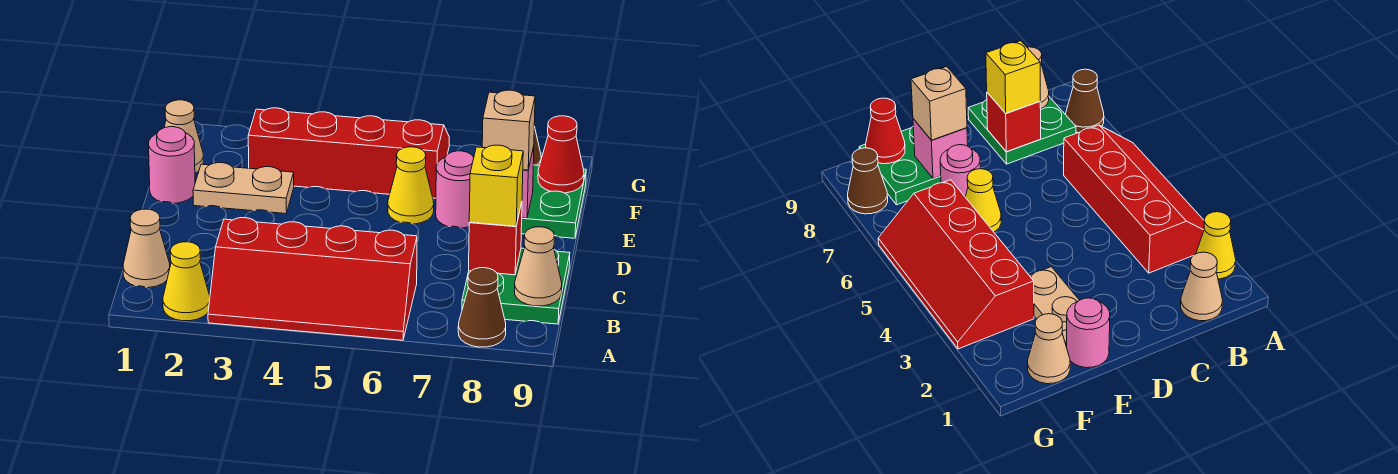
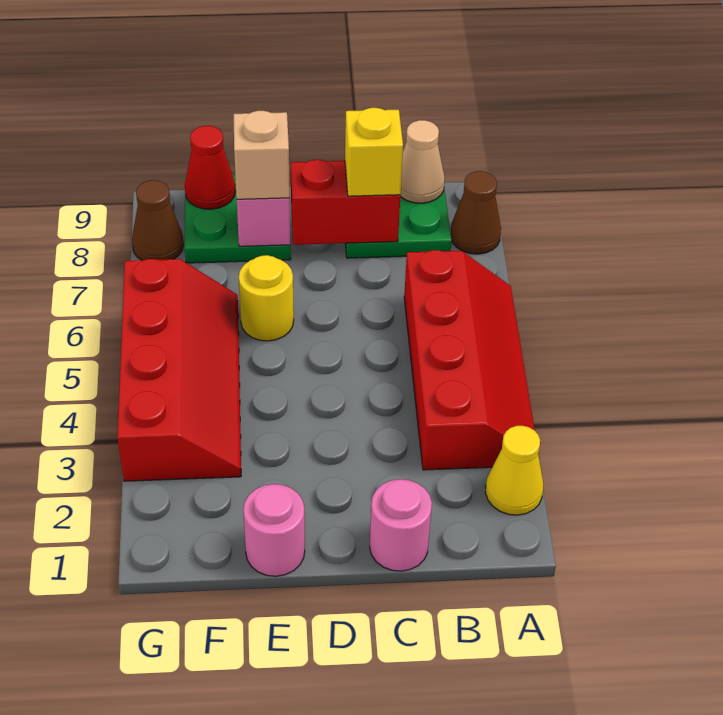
tan cone B1 level 1 -> none
red brick C8 level 2 -> red brick C8:D8 level 2
tan plate E2:E3 level 1 -> none
yellow cone E6 level 1 -> yellow round brick E6 level 1
pink round brick E7 level 1 -> pink round brick C1 level 1
tan cone F1 level 1 -> none
red slope F3:G6 level 1 top F -> red slope F3:G6 level 1 top G

